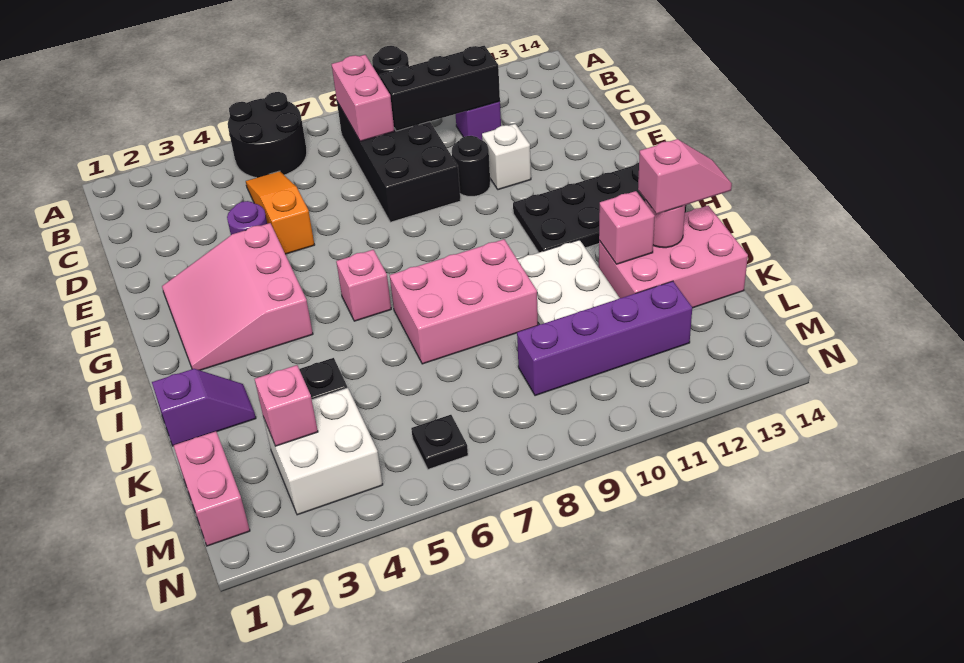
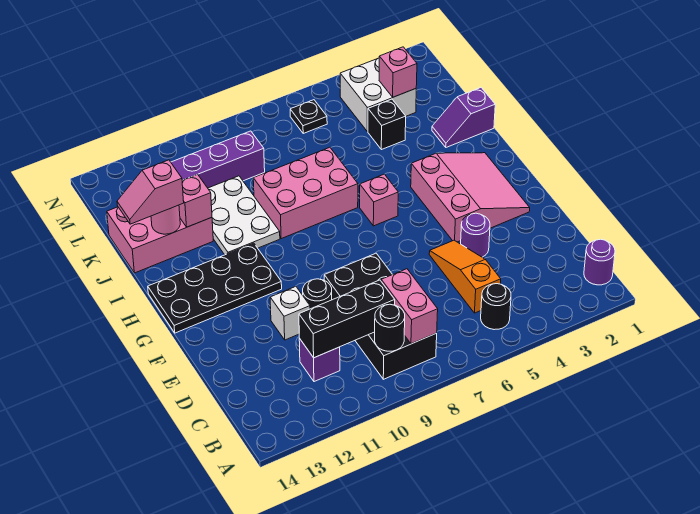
black round brick A5:B6 level 1 -> black round brick B5 level 1
none -> purple round brick B1 level 1
orange slope C5:E5 level 1 top E -> orange slope C5:E5 level 1 top C
pink brick L1:M1 level 1 -> none

